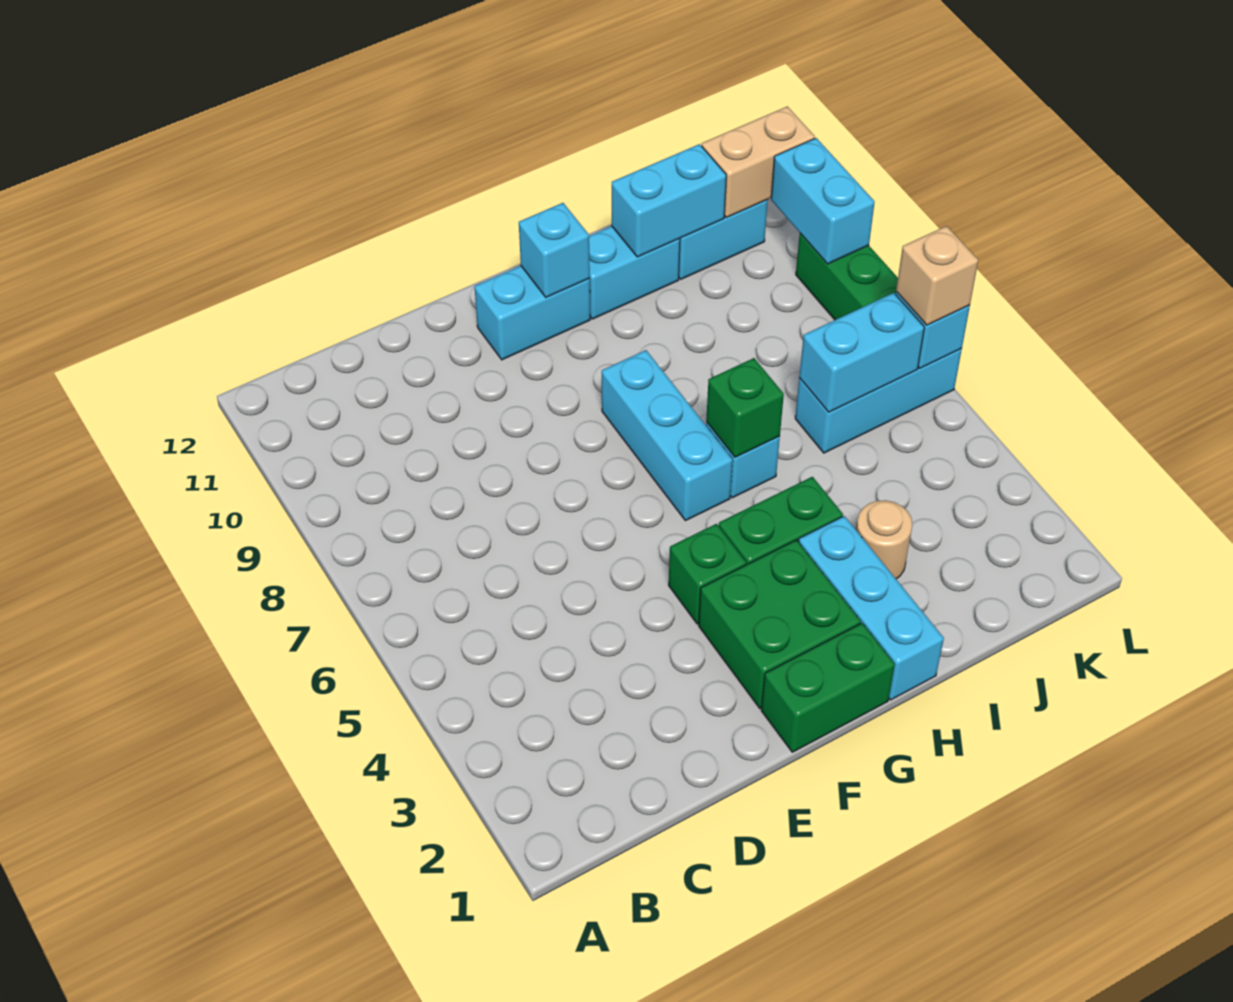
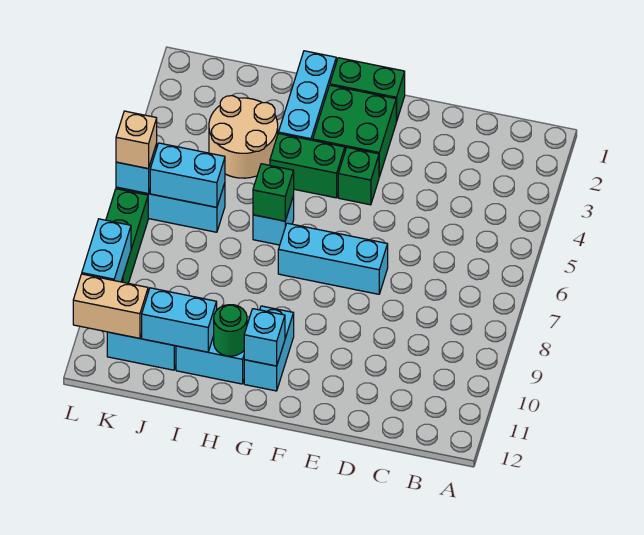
cyan brick F11:G11 level 1 -> cyan brick G10:G11 level 1
cyan brick G6:G8 level 1 -> cyan brick E7:G7 level 1
none -> green round brick H11 level 2
tan round brick I3 level 1 -> tan round brick I3:J4 level 1

